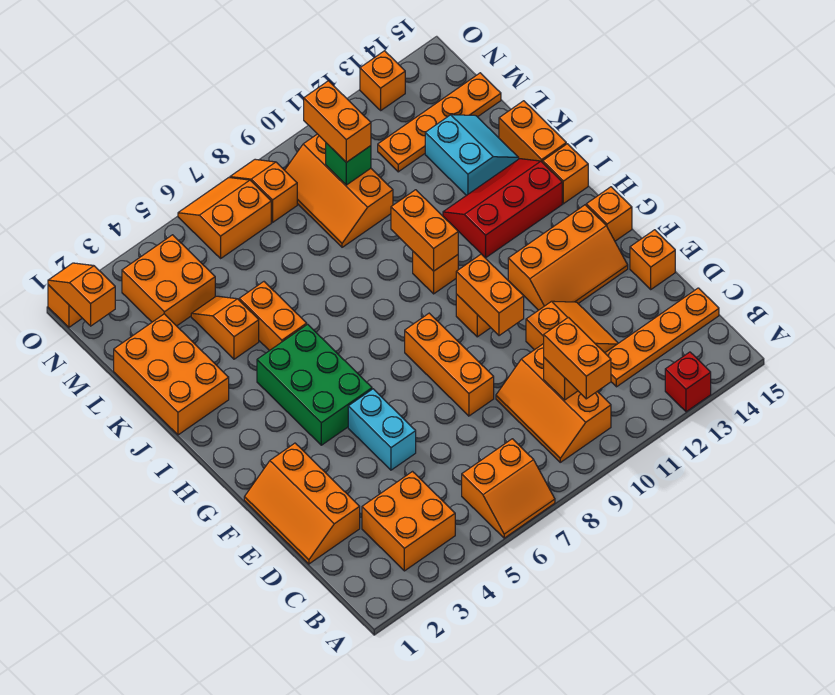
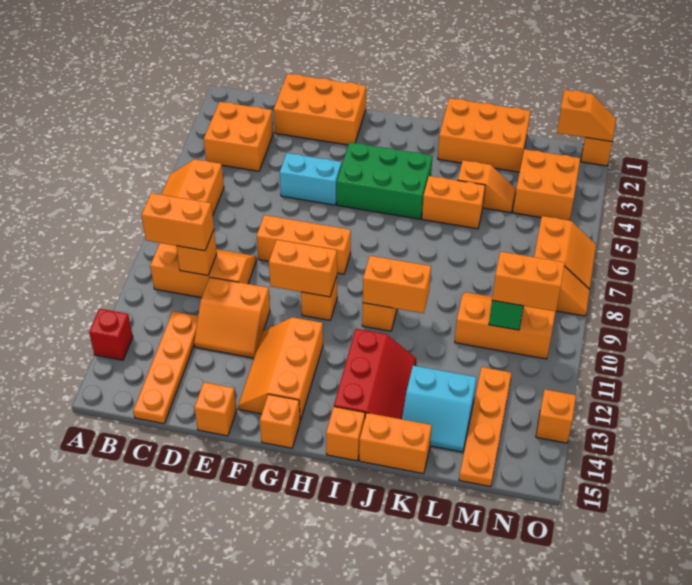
orange slope D1:F2 level 1 top 2 -> orange brick D1:F2 level 1

